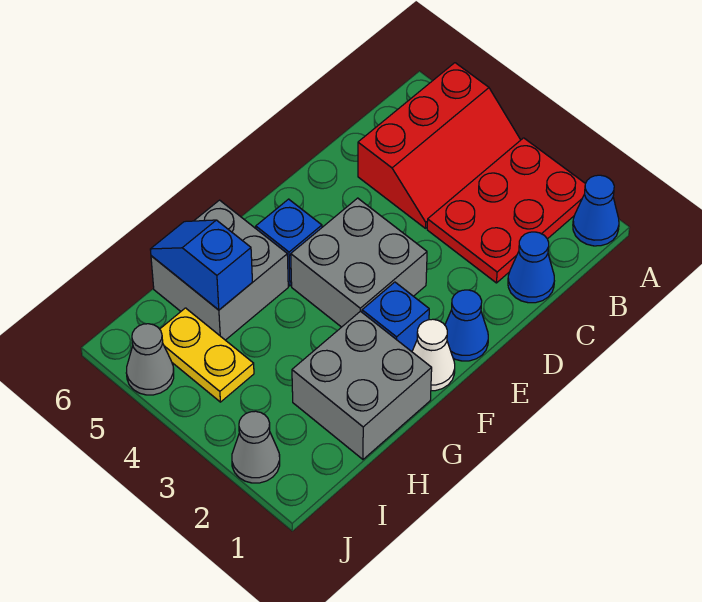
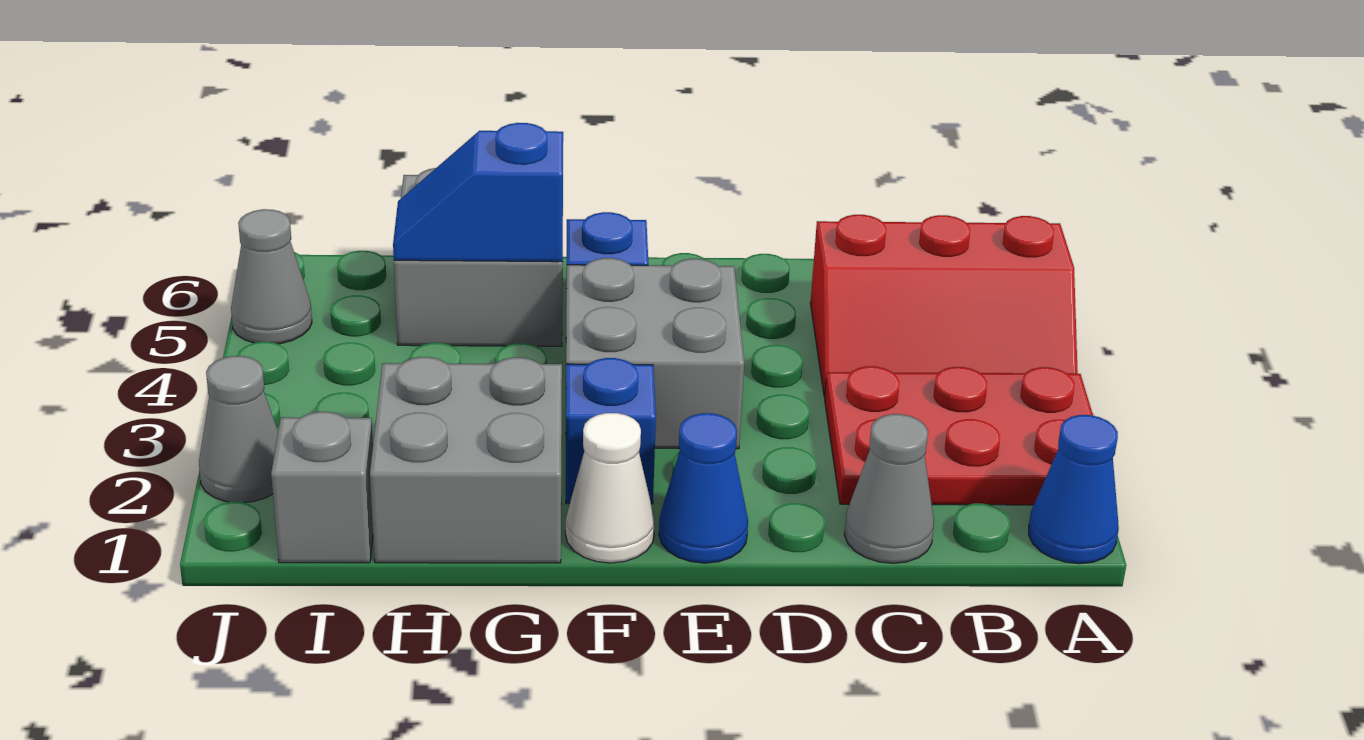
blue cone C1 level 1 -> grey cone C1 level 1
blue slope H5:H6 level 2 top 5 -> blue slope G5:H5 level 2 top G
none -> grey brick I1 level 1
yellow plate I4:I5 level 1 -> none

